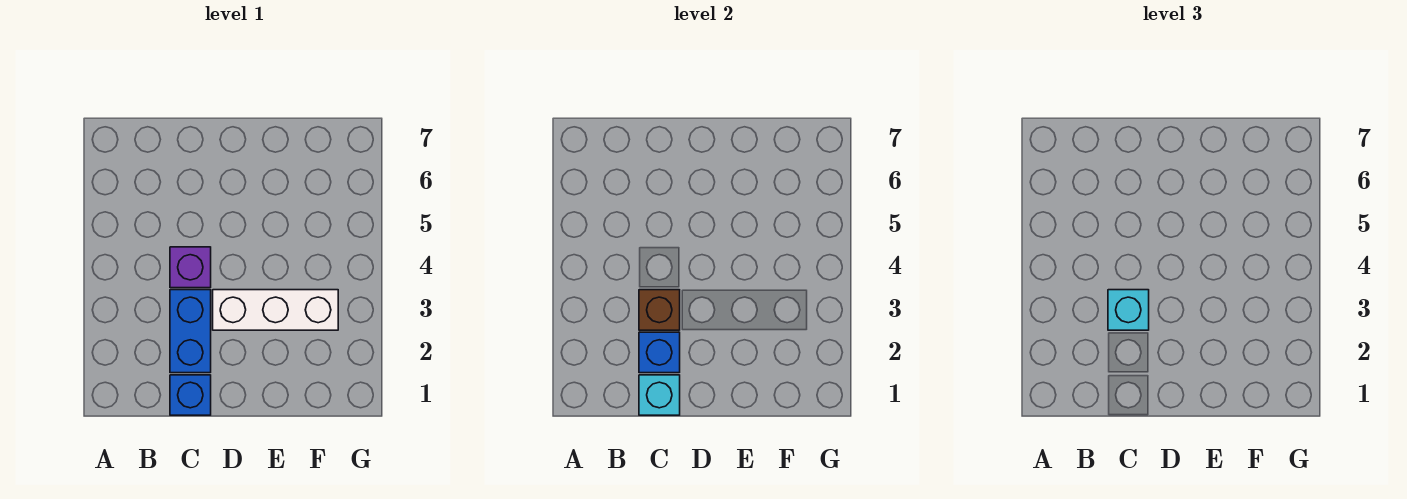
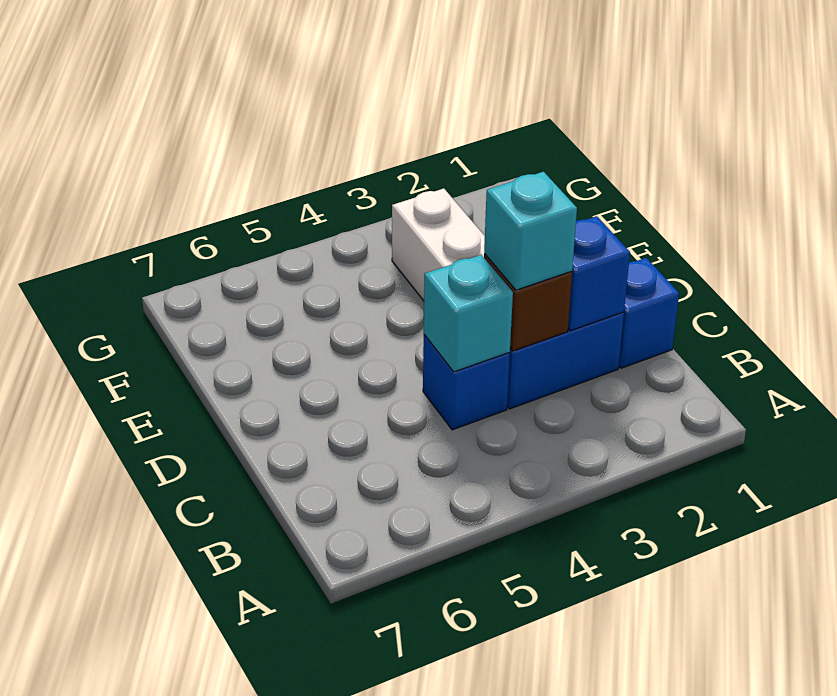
cyan brick C1 level 2 -> cyan brick C4 level 2
purple brick C4 level 1 -> blue brick C4 level 1

